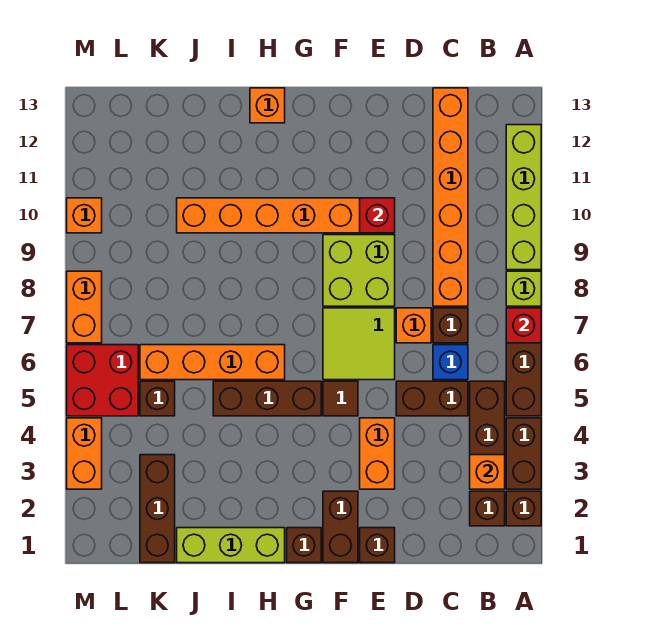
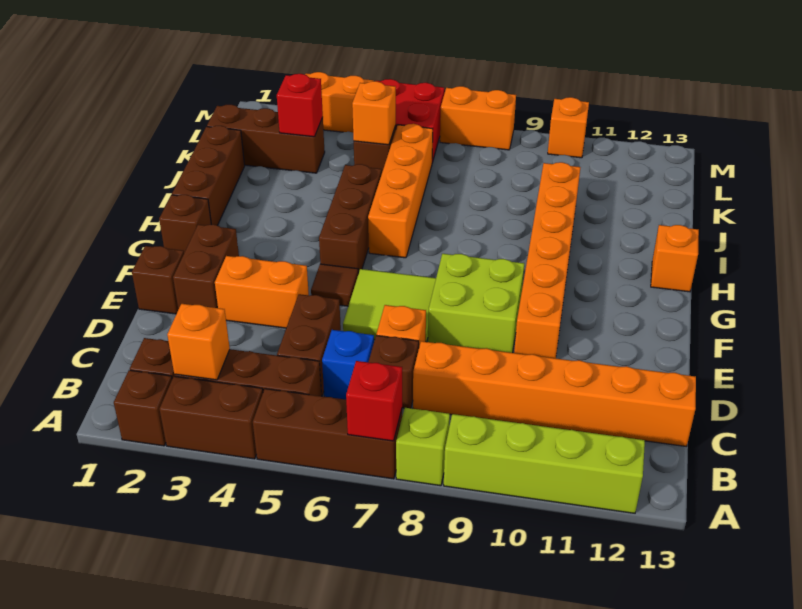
red brick E10 level 2 -> red brick K3 level 2
brown brick F1:F2 level 1 -> brown brick E2:F2 level 1
lime brick H1:J1 level 1 -> brown brick H1:J1 level 1
none -> orange brick K5 level 2

